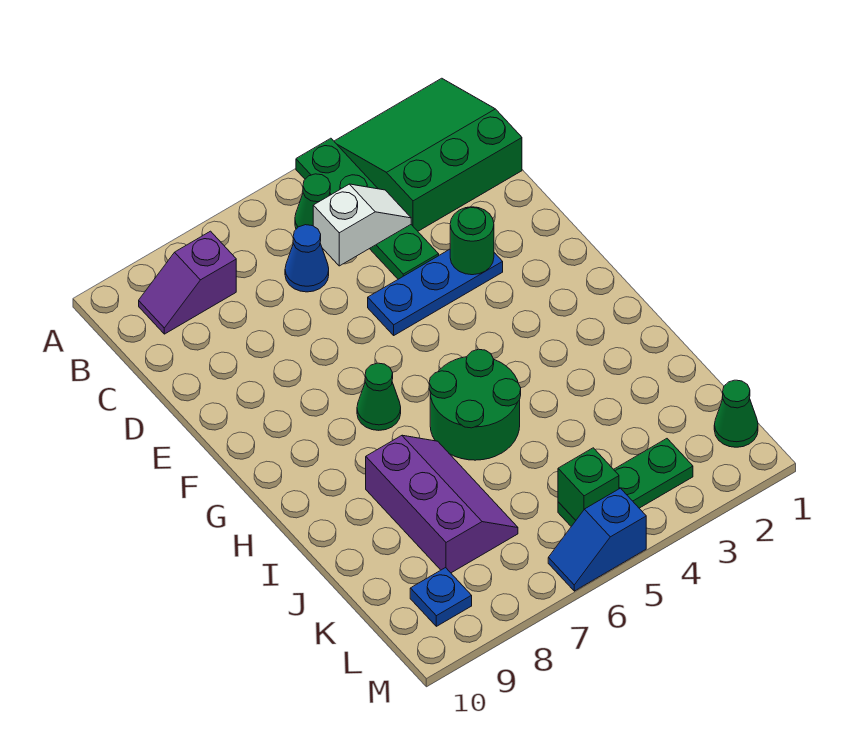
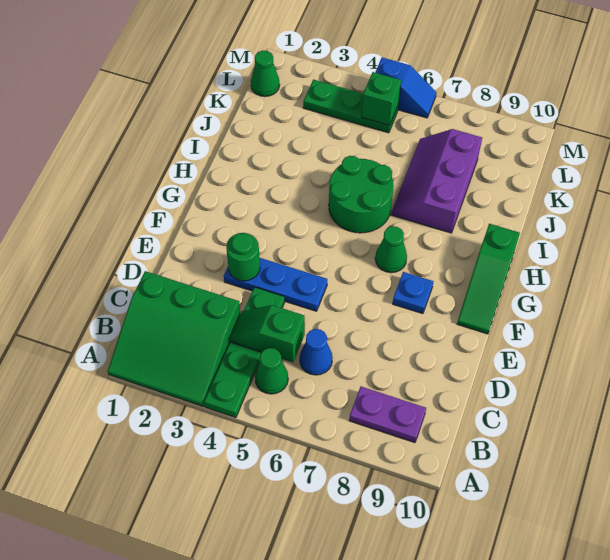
purple slope B8:B9 level 1 top 8 -> purple plate B8:B9 level 1
white slope C4:C5 level 2 top 5 -> green slope C4:C5 level 2 top 5
none -> green slope F10:H10 level 1 top H
blue plate L9 level 1 -> blue plate F8 level 1

